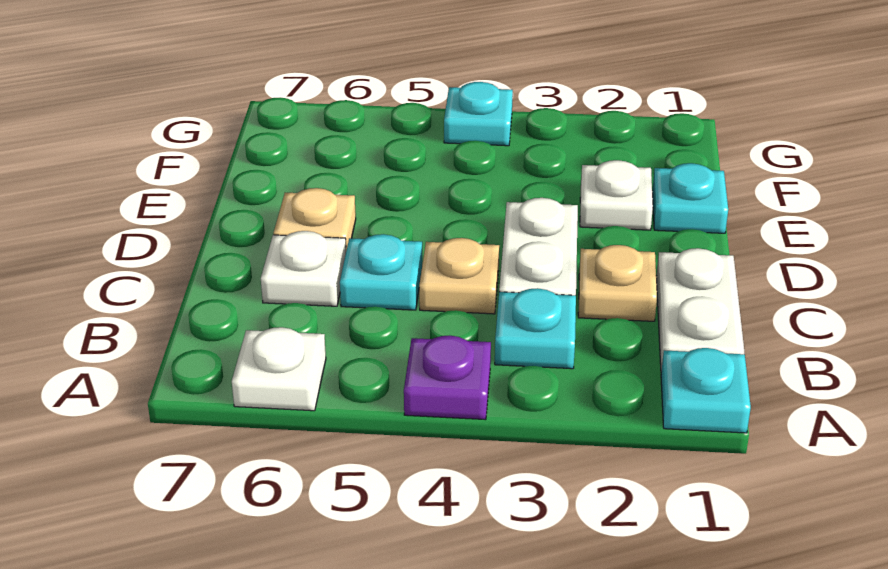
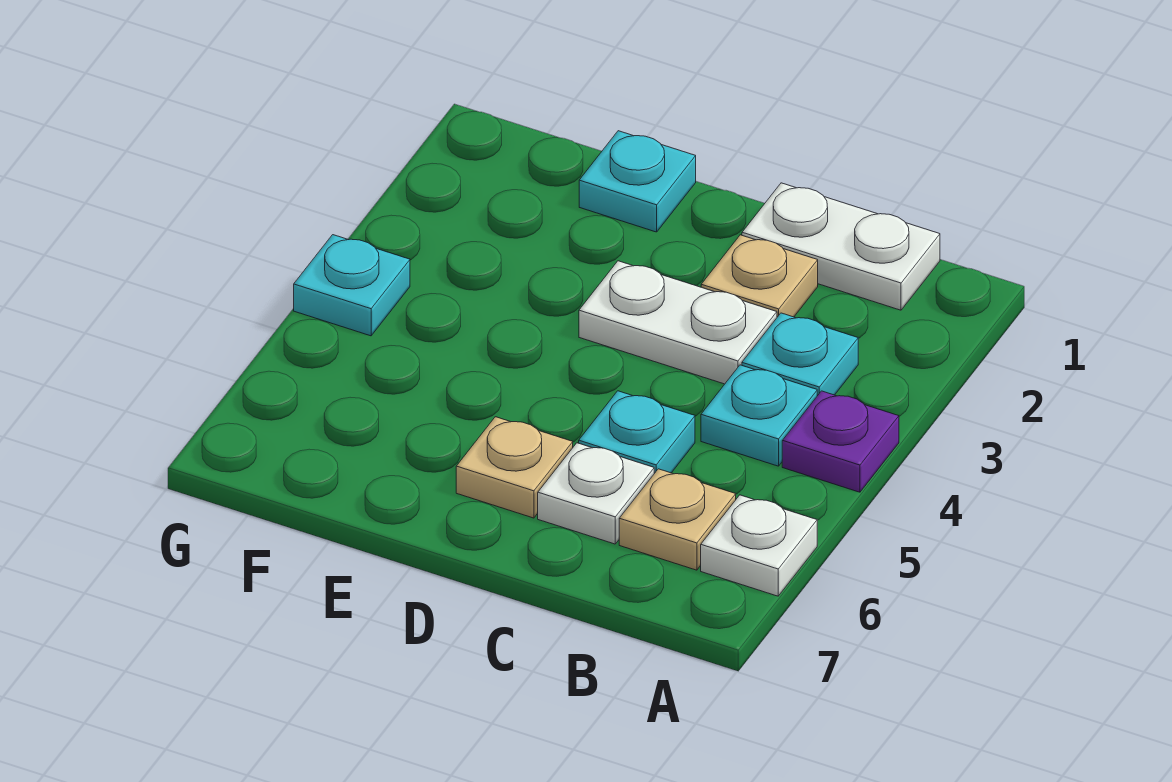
cyan plate A1 level 1 -> cyan plate B4 level 1
tan plate C4 level 1 -> tan plate B6 level 1
white plate E2 level 1 -> none

